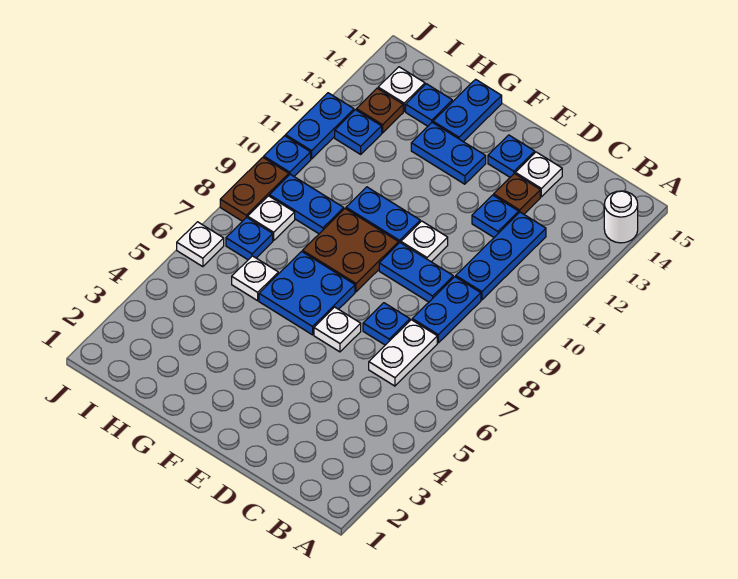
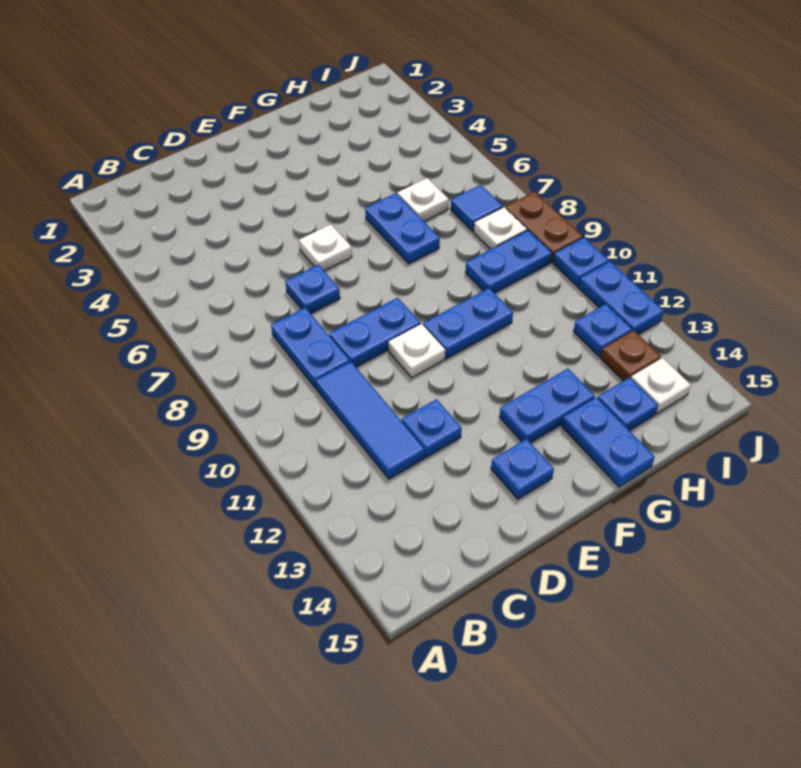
white round brick A14 level 1 -> none
white plate C6:C7 level 1 -> none
blue plate C10:C12 level 1 -> blue tile C10:C12 level 1
brown plate D13 level 1 -> none
white plate D14 level 1 -> none
blue plate F6:G7 level 1 -> blue plate G6:G7 level 1
brown plate F8:G9 level 1 -> none
blue plate I7 level 1 -> blue tile I7 level 1
white plate J6 level 1 -> none

